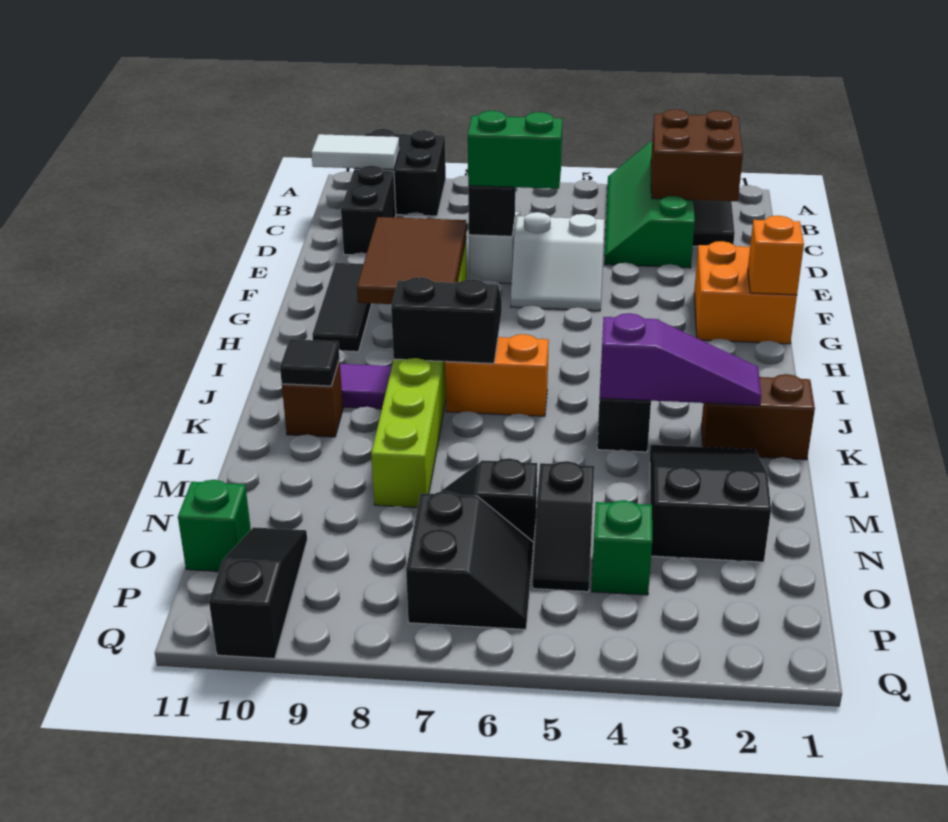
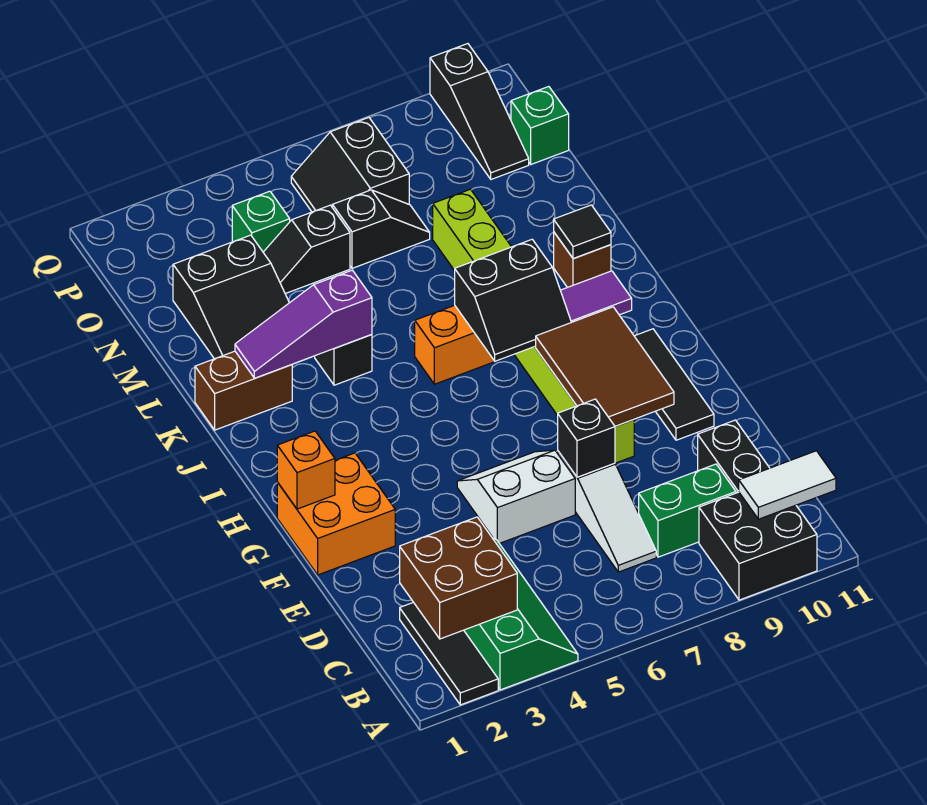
green brick E6:E7 level 3 -> green brick C8:C9 level 1
black slope N5:O5 level 1 top N -> black slope N4:N5 level 1 top 5

